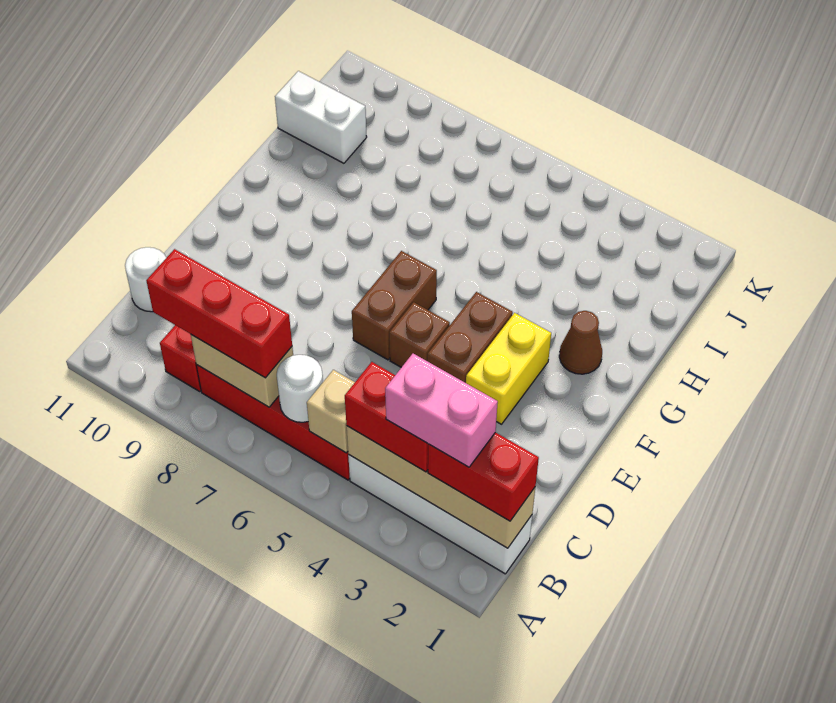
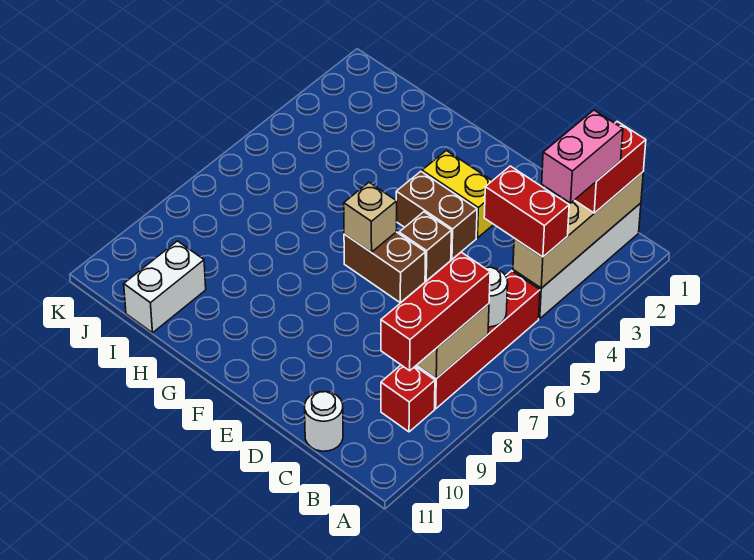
red brick B3:B4 level 3 -> red brick B4:C4 level 3
tan brick B5 level 2 -> tan brick F6 level 2
brown cone G2 level 1 -> none

